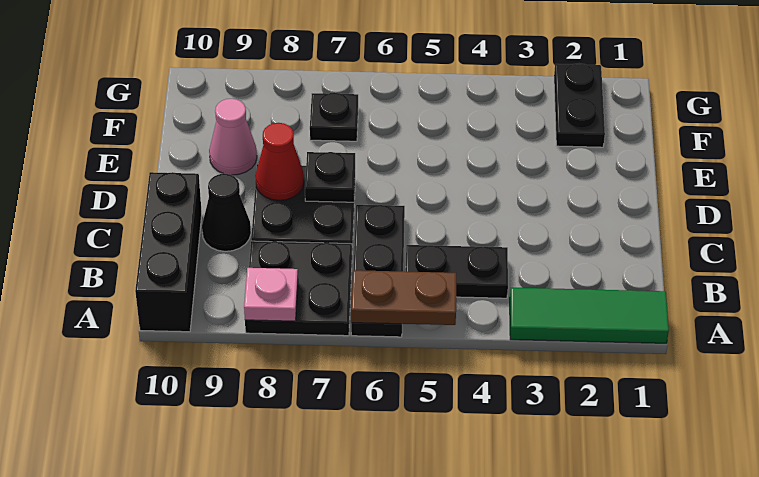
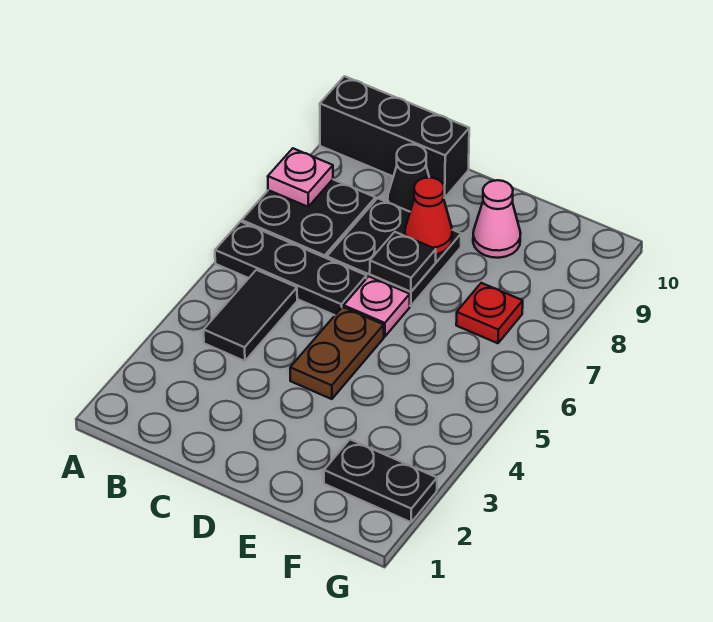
green tile A1:A3 level 1 -> none
brown plate A5:A6 level 2 -> brown plate D4:D5 level 1
black plate B4:B5 level 1 -> black tile B4:B5 level 1
none -> pink plate D6 level 1
black plate F7 level 1 -> red plate F7 level 1

